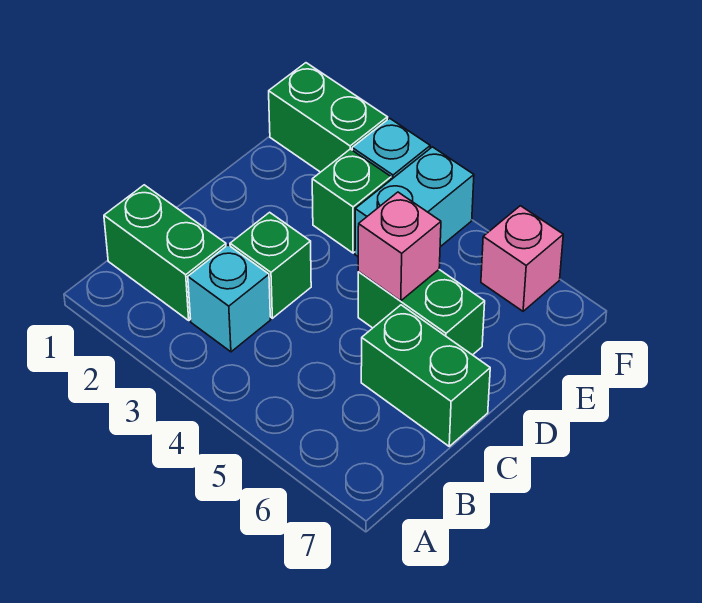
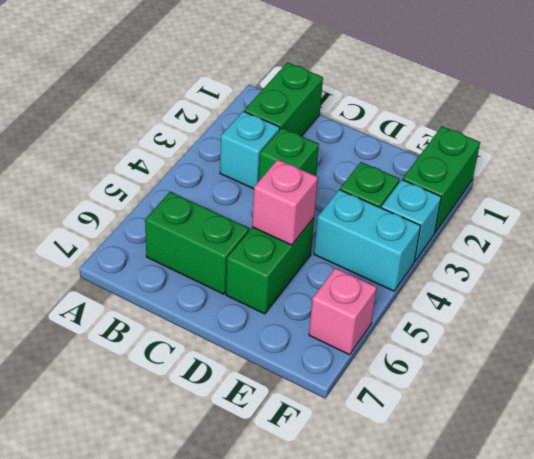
green brick C6:C7 level 1 -> green brick B6:C6 level 1

